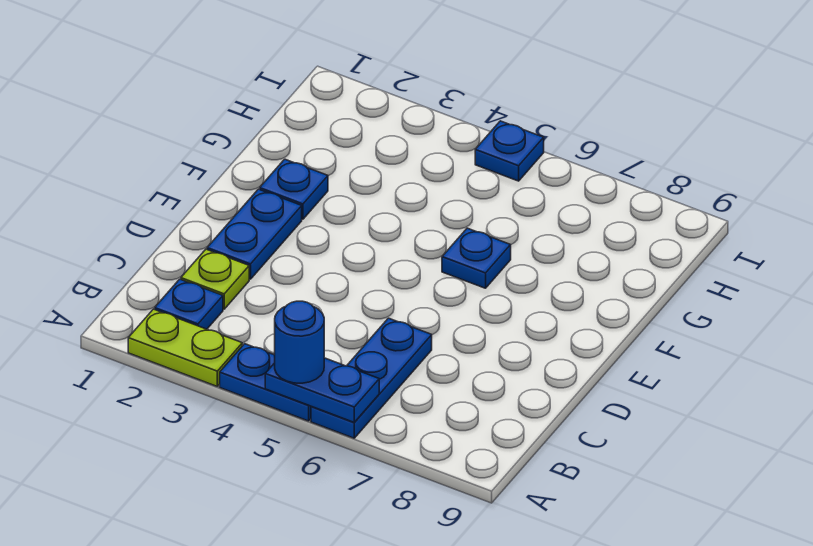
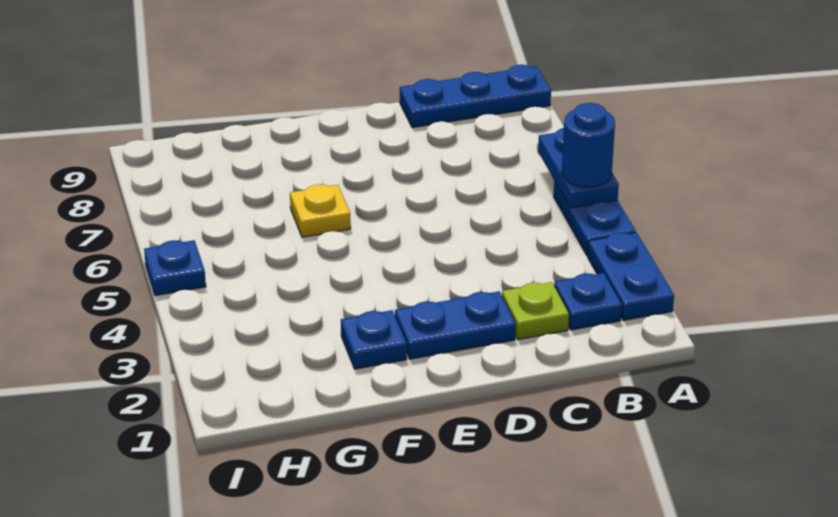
lime plate A2:A3 level 1 -> blue plate A2:A3 level 1
blue plate A6:C6 level 1 -> blue plate A9:C9 level 1
blue plate F6 level 1 -> yellow plate F6 level 1

